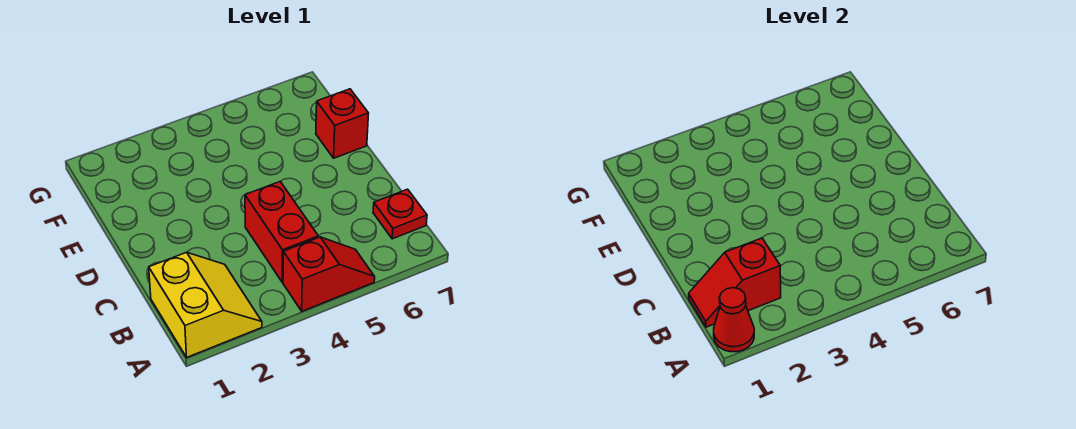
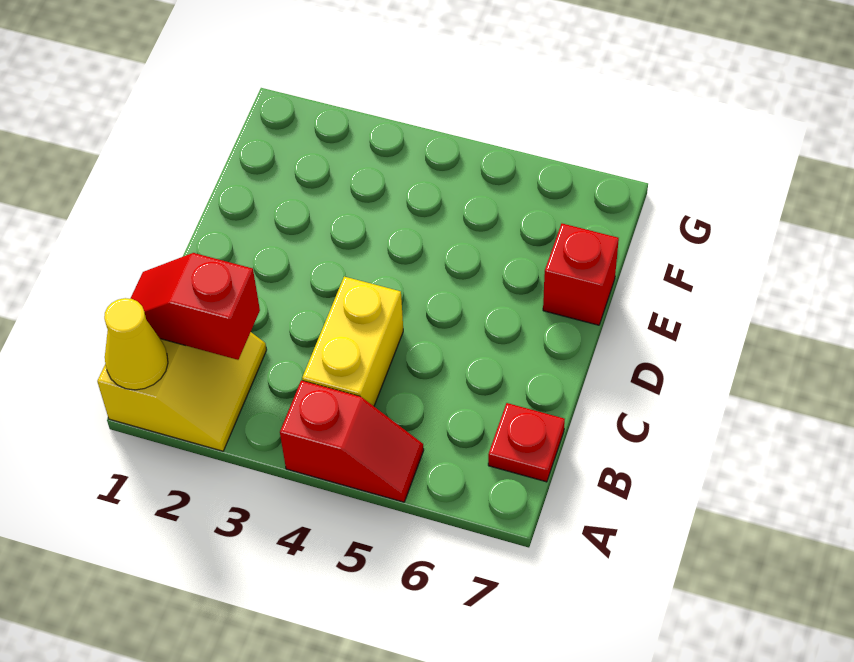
red cone A1 level 2 -> yellow cone A1 level 2
red brick B4:C4 level 1 -> yellow brick B4:C4 level 1

